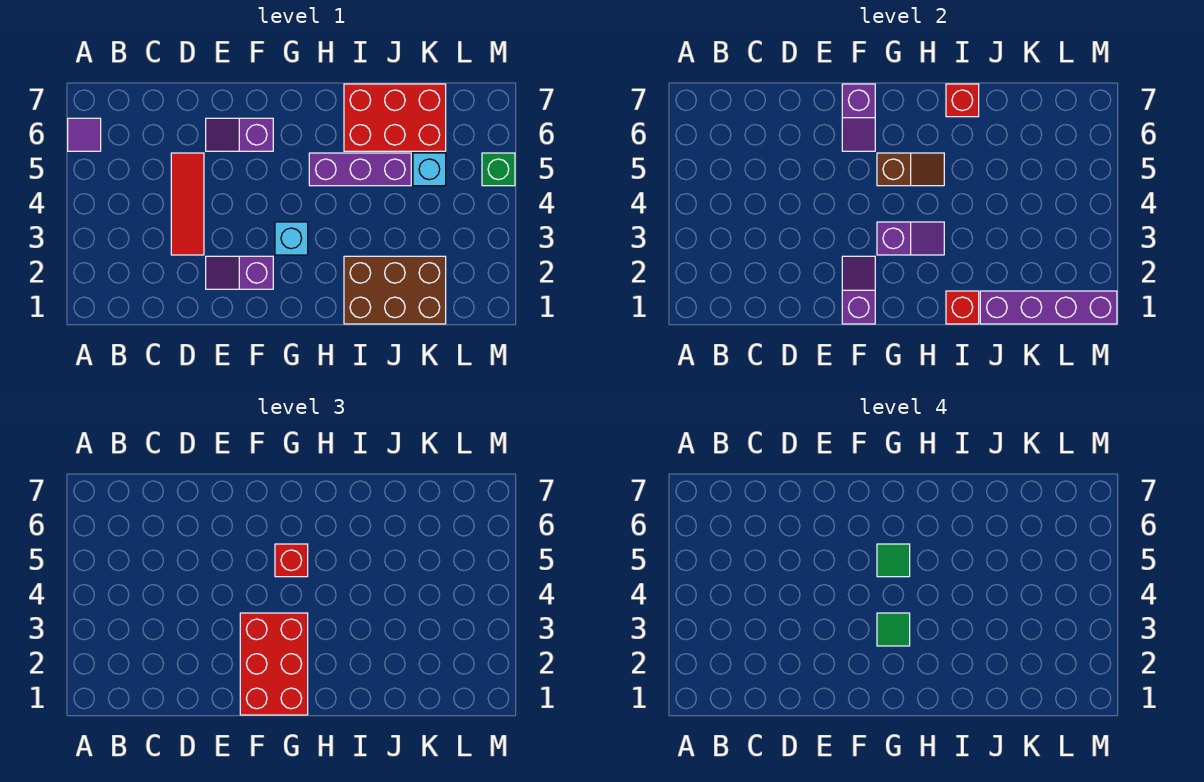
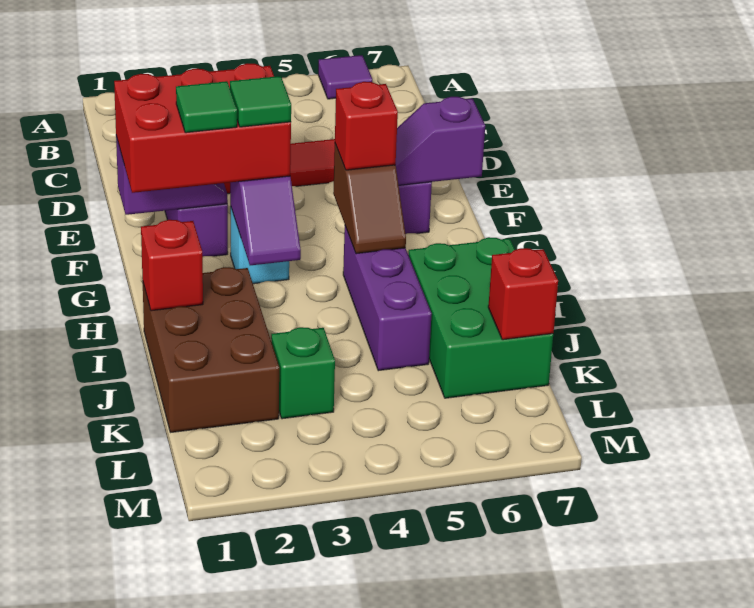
green tile G5 level 4 -> green tile G2 level 4
red brick I6:K7 level 1 -> green brick I6:K7 level 1
red brick I7 level 2 -> red brick K7 level 2
purple brick J1:M1 level 2 -> none
cyan brick K5 level 1 -> none
green brick M5 level 1 -> green brick K3 level 1

